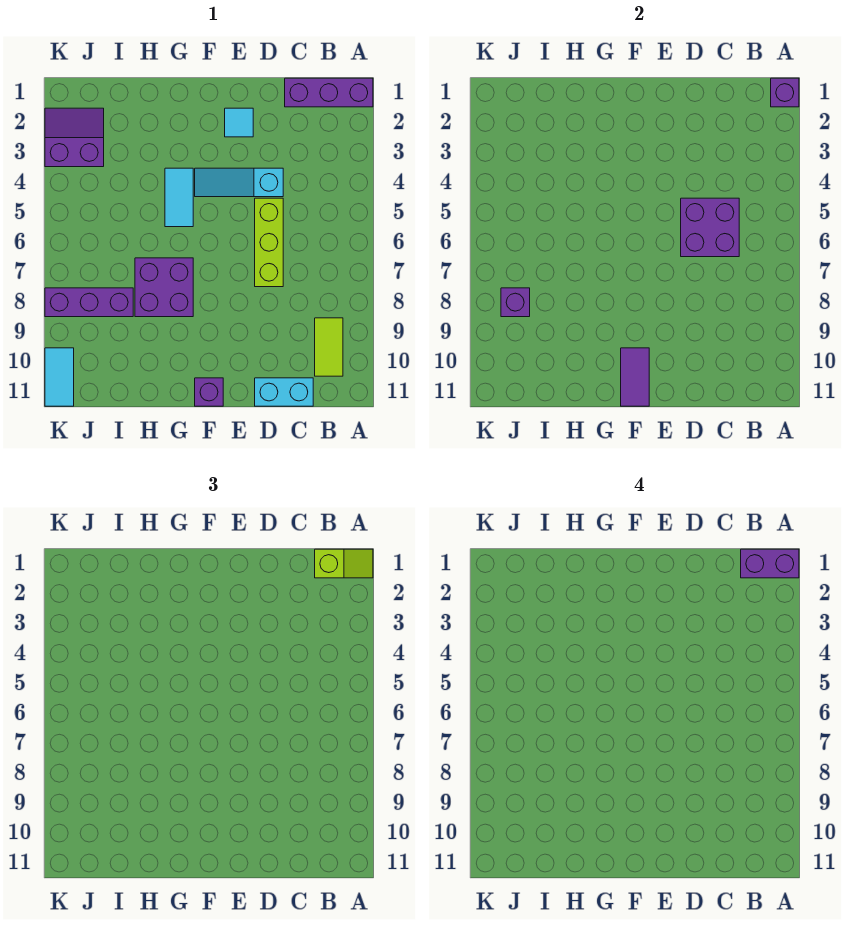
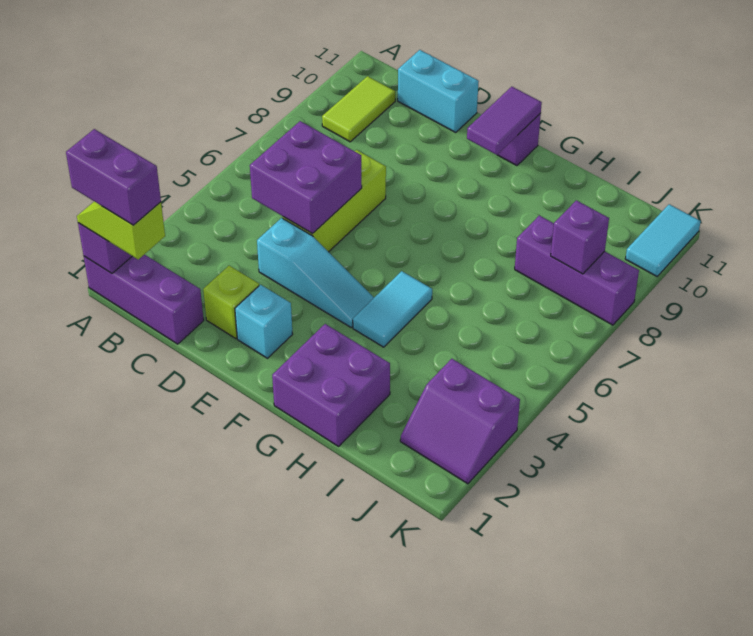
none -> lime brick D2 level 1
cyan tile E2 level 1 -> cyan brick E2 level 1
purple brick G7:H8 level 1 -> purple brick G1:H2 level 1

